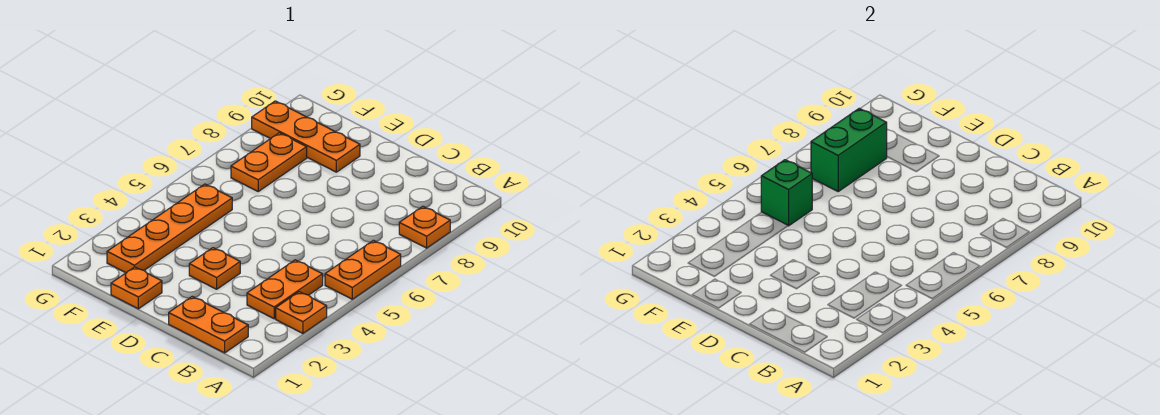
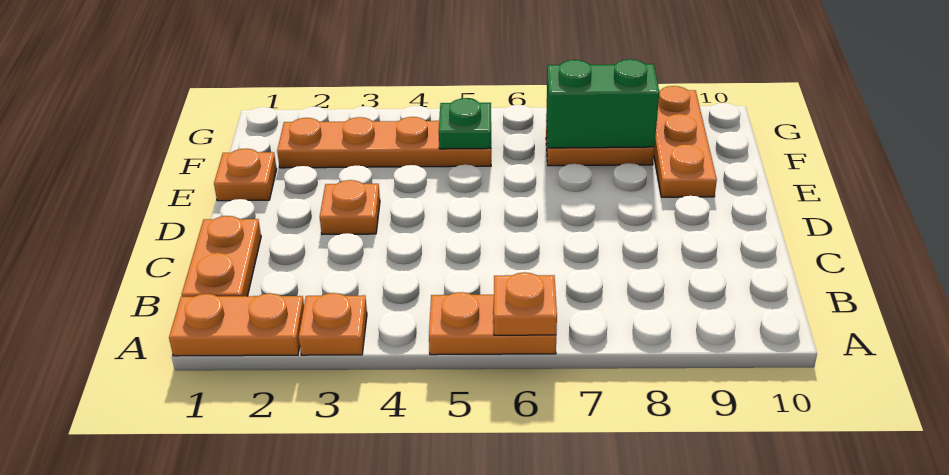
orange plate A8 level 1 -> orange plate A6 level 2
orange plate B3:B4 level 1 -> orange plate A1:A2 level 1
green brick F5 level 2 -> green plate F5 level 2

